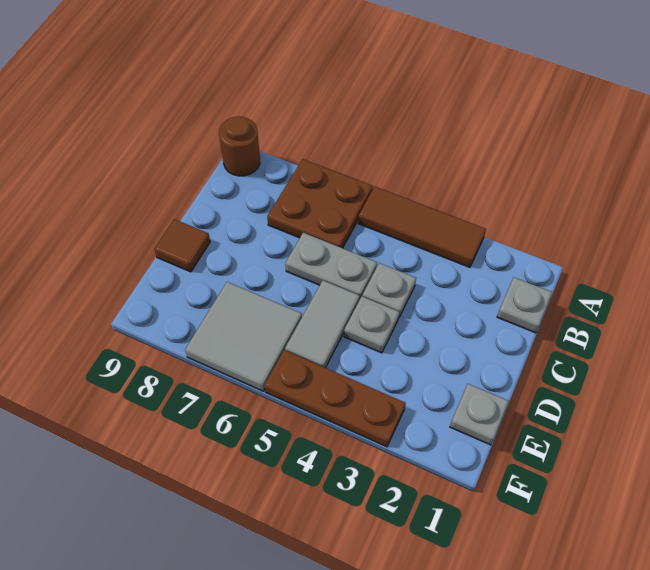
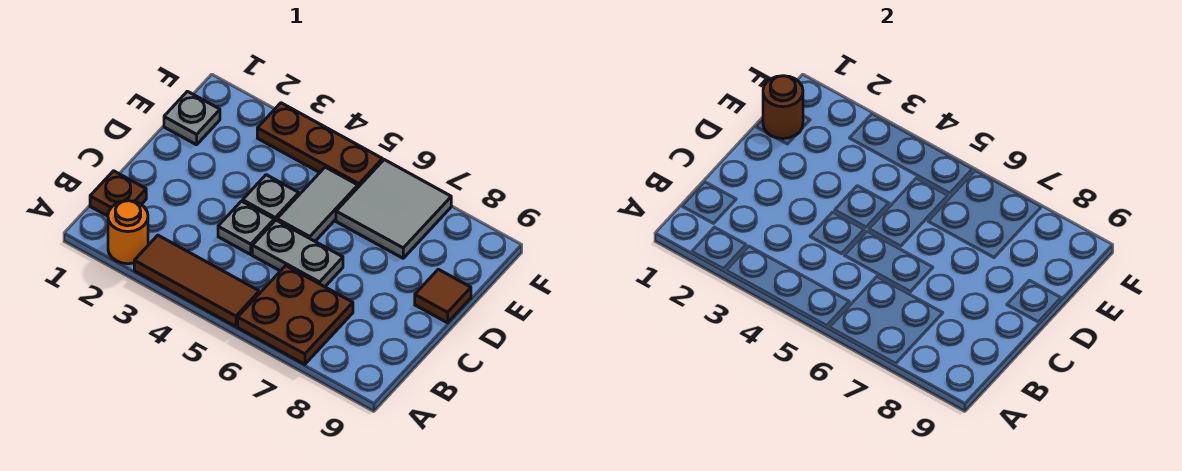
none -> orange round brick A2 level 1
brown round brick A9 level 1 -> brown round brick E1 level 2
grey plate B1 level 1 -> brown plate B1 level 1

